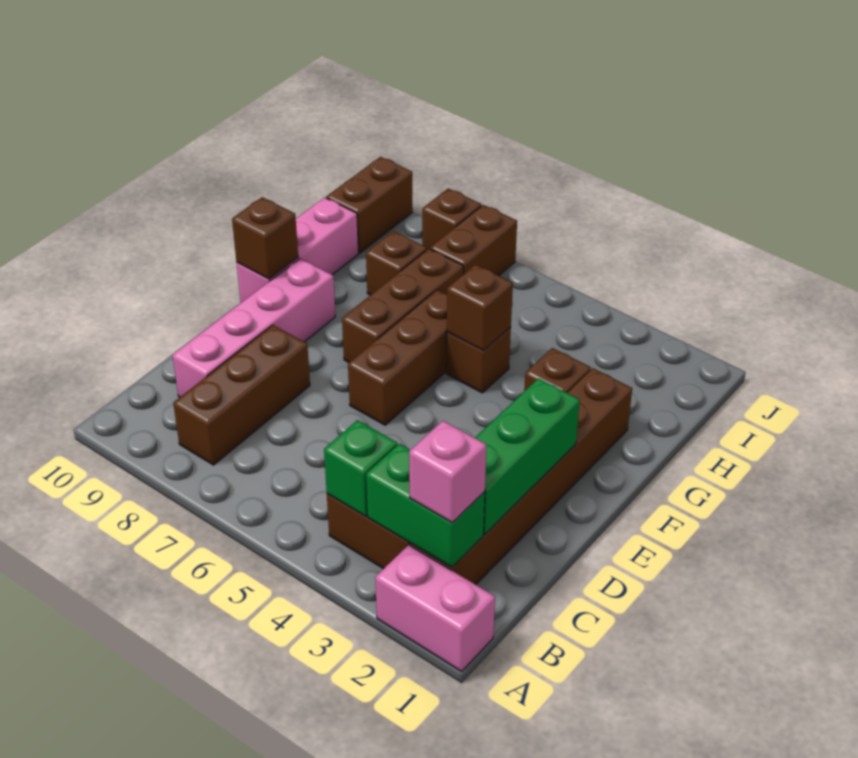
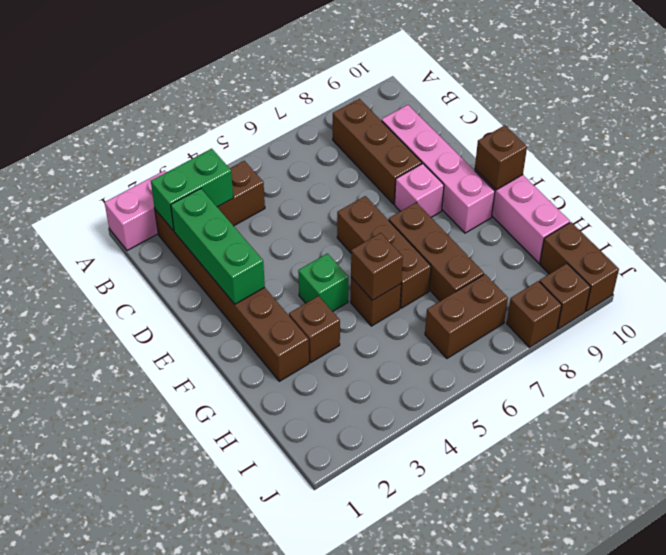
pink brick B2 level 3 -> pink brick E8 level 1
green brick B4 level 2 -> green brick F4 level 1
brown brick H8 level 1 -> brown brick J9 level 1
brown brick I7:J7 level 1 -> brown brick I6:I7 level 1

